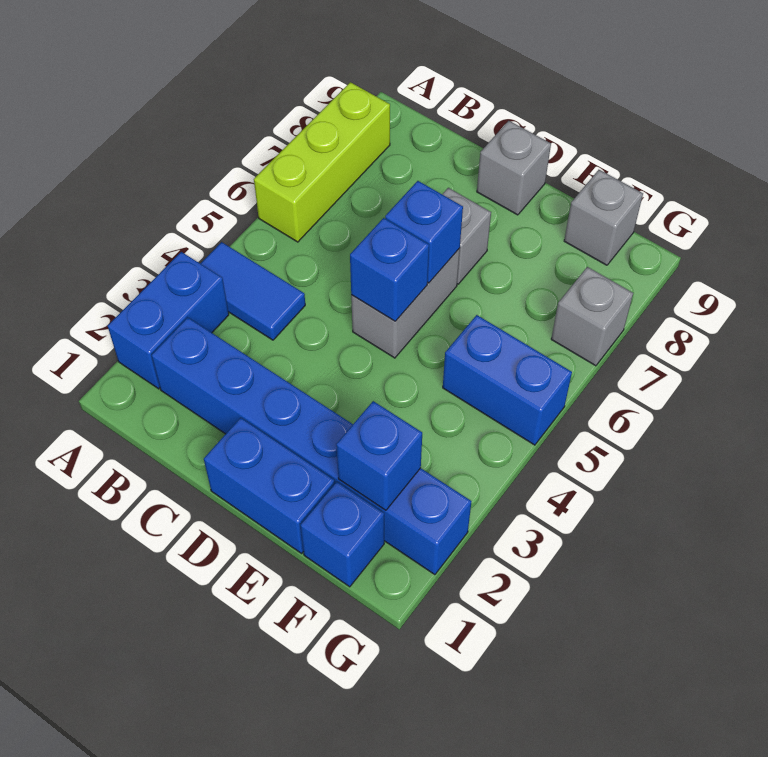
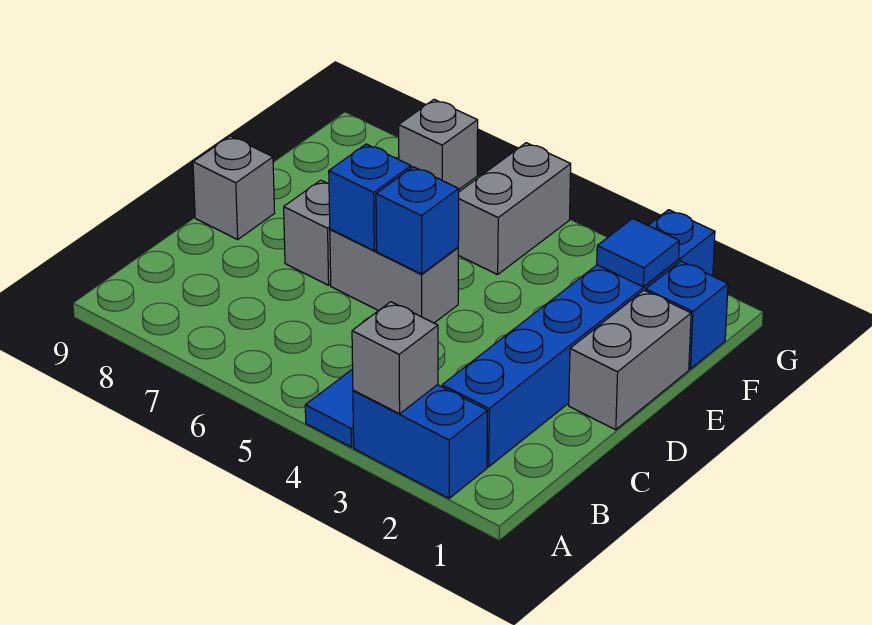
lime brick A6:A8 level 1 -> none
blue brick D1:E1 level 1 -> grey brick D1:E1 level 1
blue brick F2 level 2 -> blue tile F2 level 2
blue brick F5:G5 level 1 -> grey brick F5:G5 level 1
grey brick F9 level 1 -> grey brick A3 level 2

